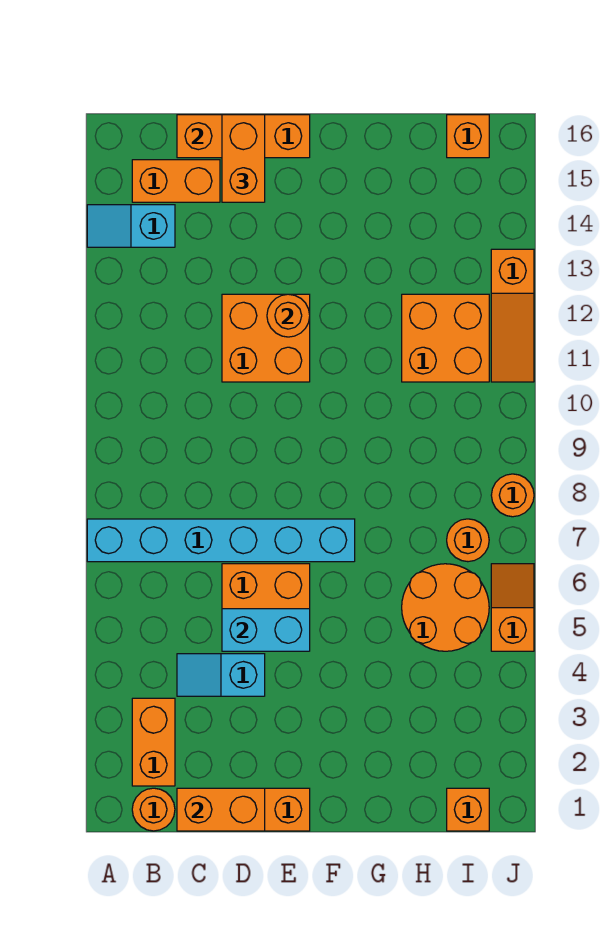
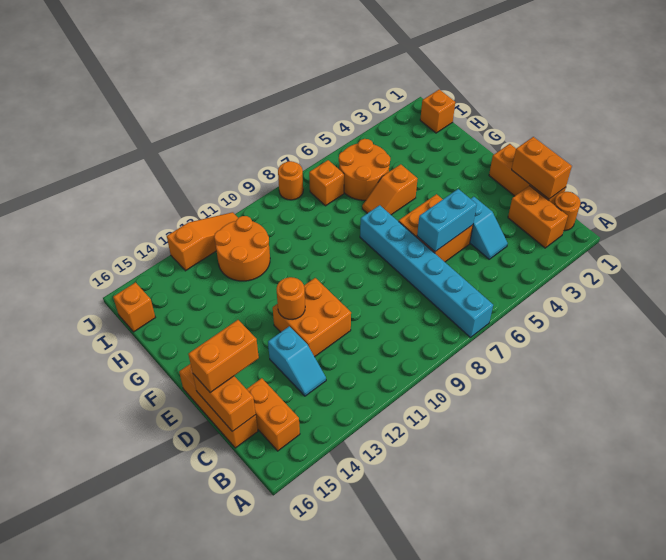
cyan slope A14:B14 level 1 top B -> cyan slope C13:D13 level 1 top D
orange brick B2:B3 level 1 -> orange brick B2:C2 level 1
cyan brick D5:E5 level 2 -> cyan brick D5:D6 level 2
orange brick H11:I12 level 1 -> orange round brick H11:I12 level 1
orange round brick I7 level 1 -> orange brick I7 level 1
orange slope J5:J6 level 1 top 5 -> orange slope G5:G6 level 1 top 5

